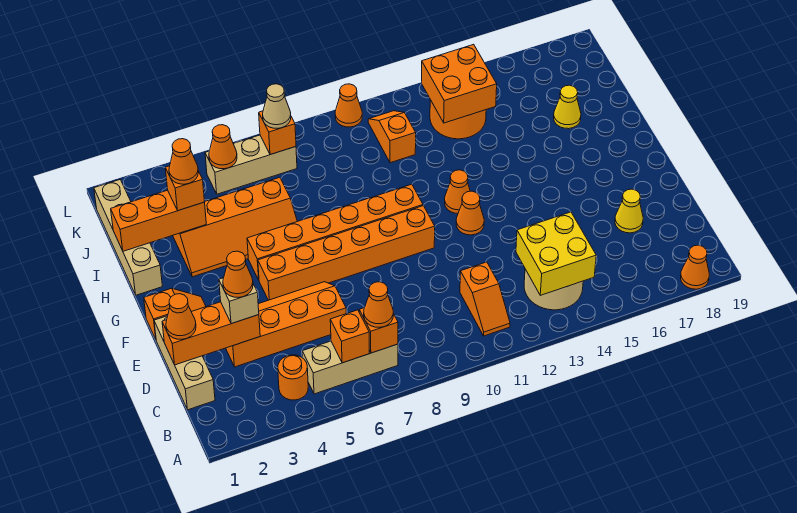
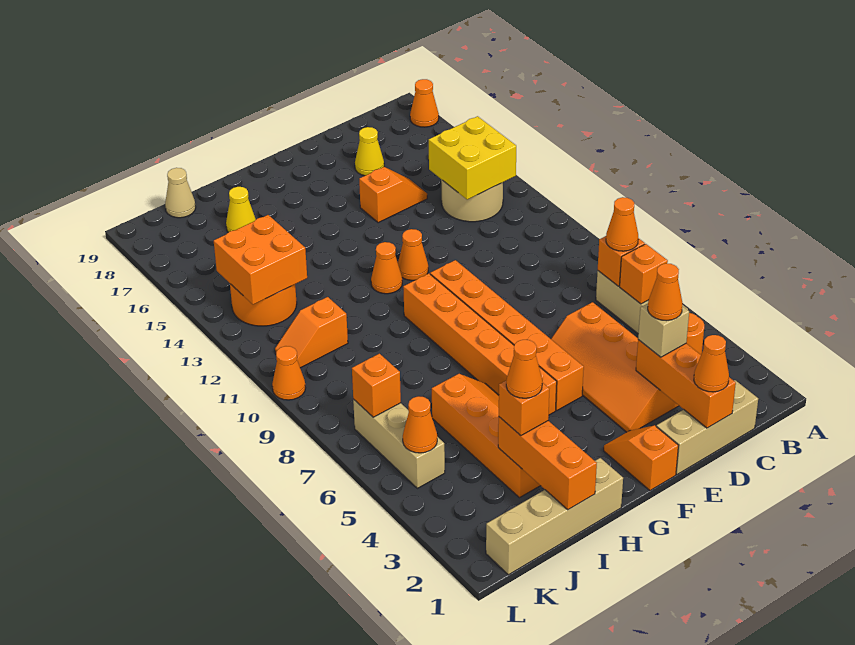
orange slope B11:C11 level 1 top C -> orange slope D15:E15 level 1 top E
tan cone K7 level 3 -> tan cone J19 level 1

